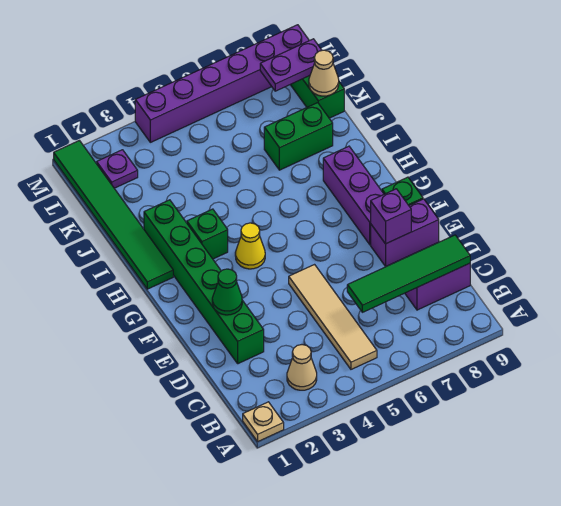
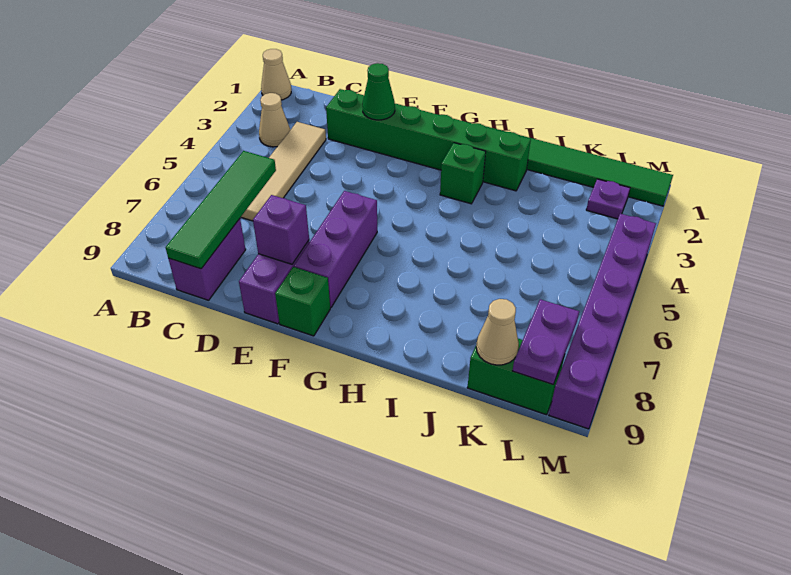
tan plate A1 level 1 -> tan cone A1 level 1
tan tile B5:E5 level 1 -> tan tile C3:C6 level 1
purple brick F8:H8 level 1 -> purple brick F6:F8 level 1
yellow cone G4 level 1 -> none
green brick J7:J8 level 1 -> none

